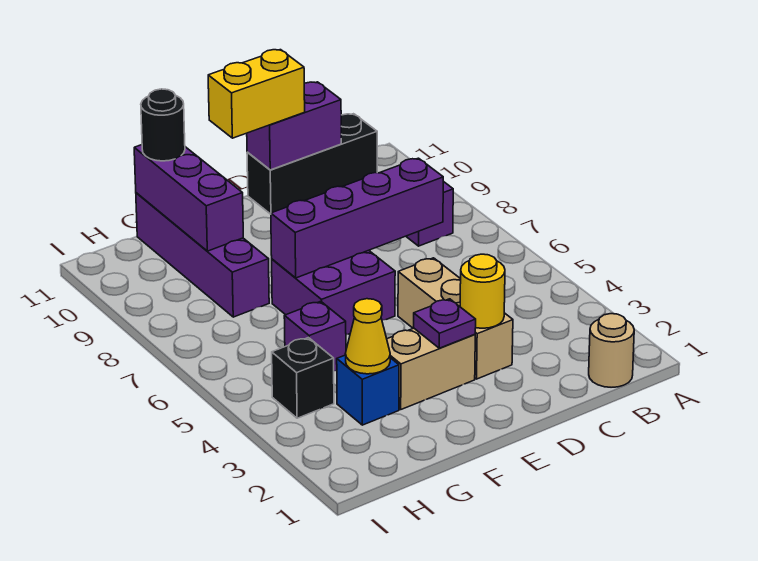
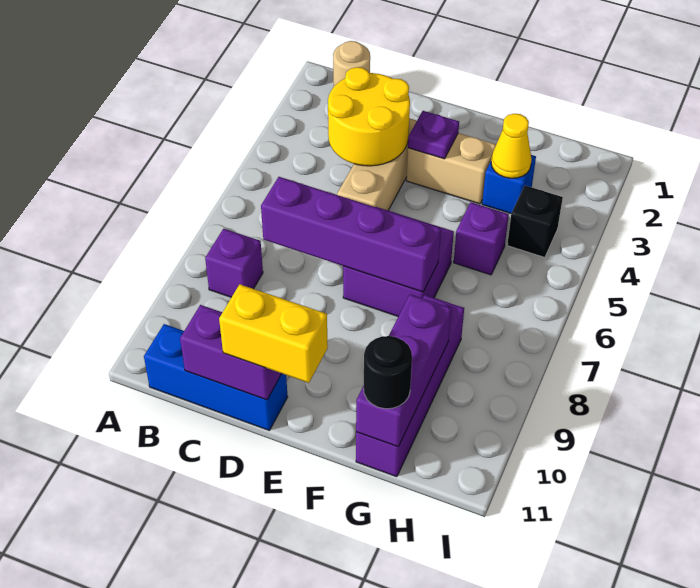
black brick B11:D11 level 1 -> blue brick B11:D11 level 1
yellow round brick D3 level 2 -> yellow round brick C3:D4 level 2

